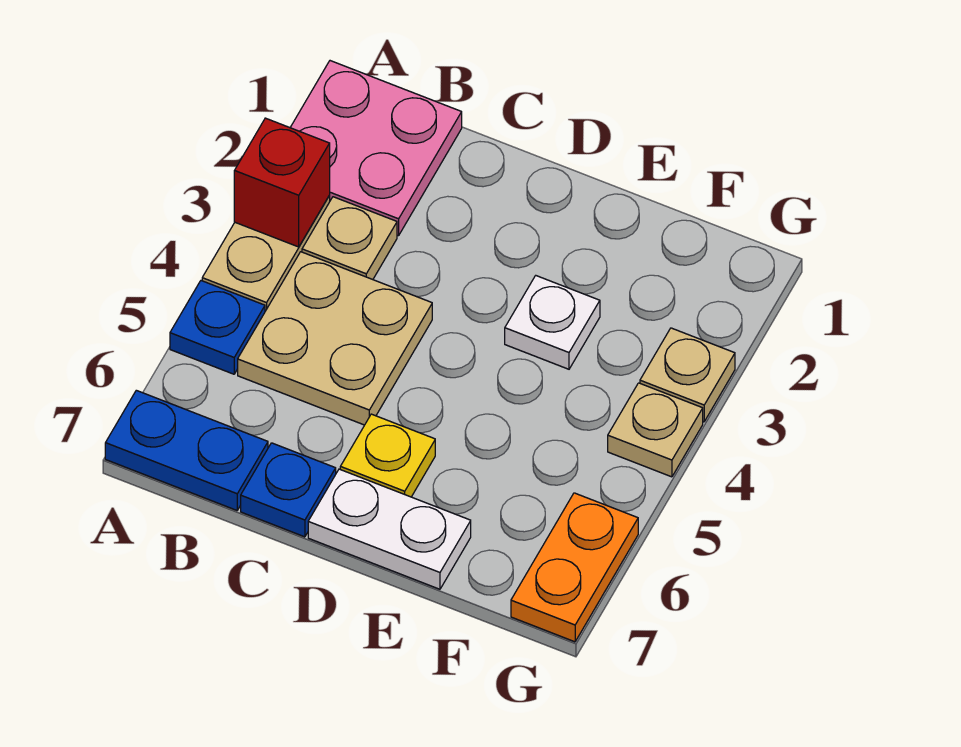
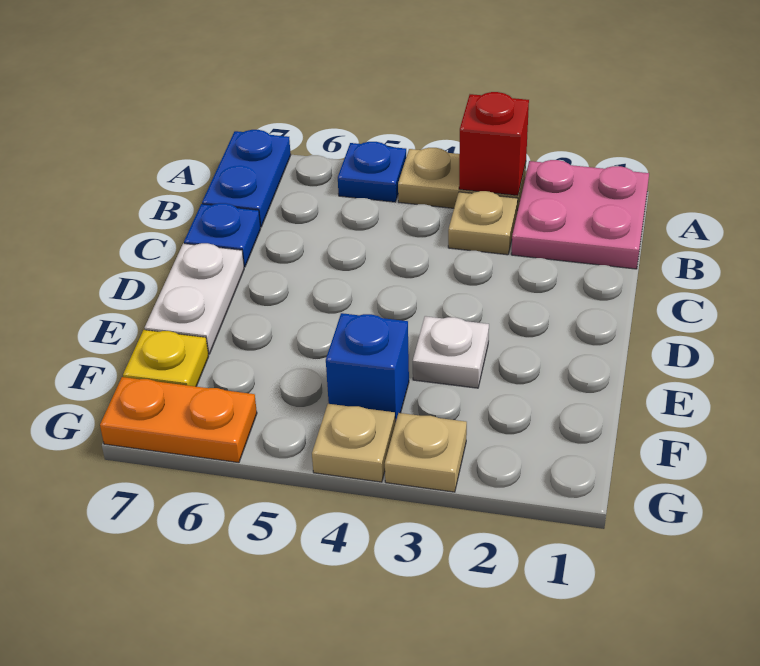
tan plate B4:C5 level 1 -> none
yellow plate D6 level 1 -> yellow plate F7 level 1
none -> blue brick F4 level 1

